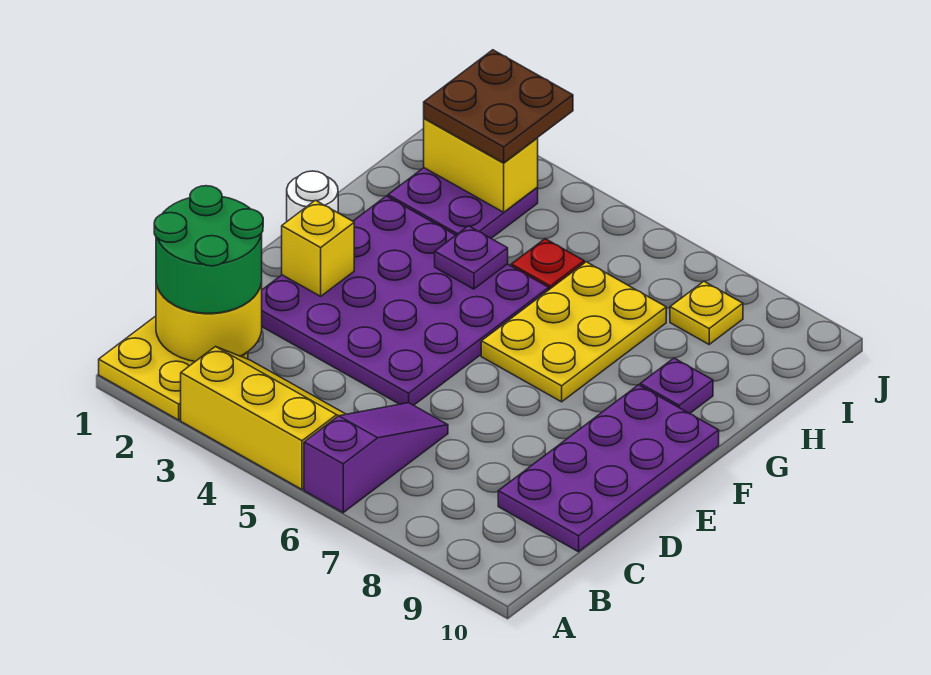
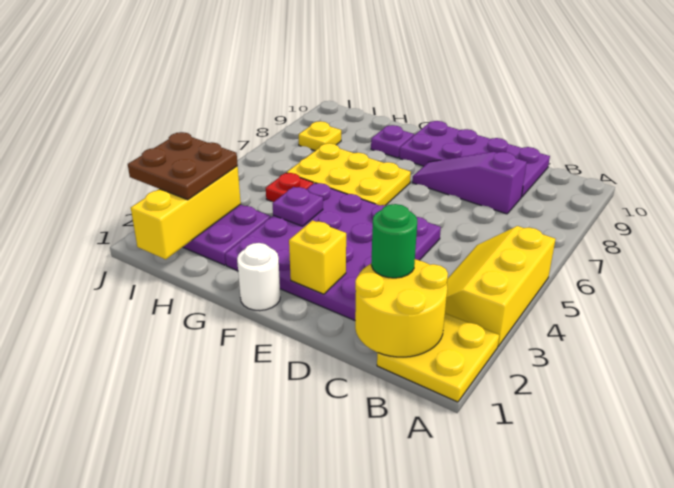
purple slope A6:C6 level 1 top A -> purple slope C8:E8 level 1 top C
green round brick B1:C2 level 3 -> green round brick C2 level 3
yellow brick I2:I3 level 2 -> yellow brick I1:I3 level 2

